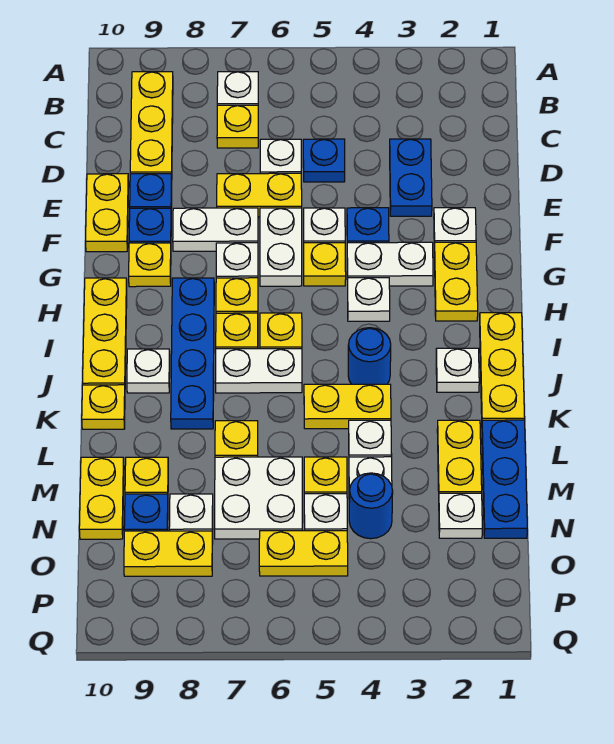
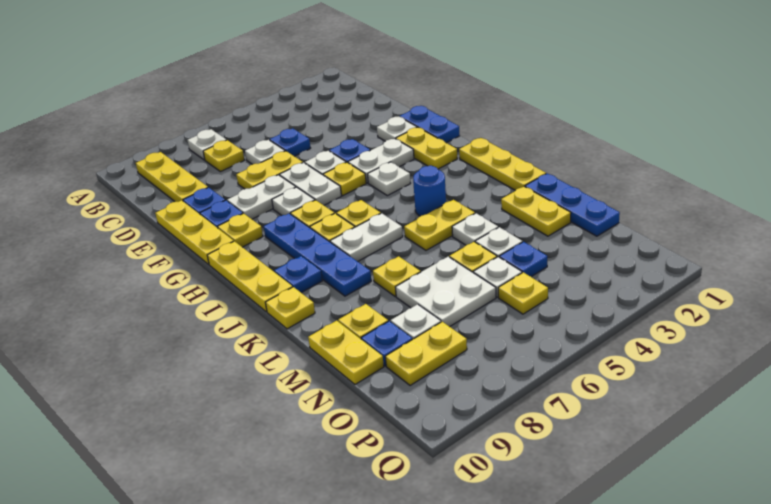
blue plate D3:E3 level 1 -> blue plate F1:G1 level 1
yellow plate E10:F10 level 1 -> yellow plate E10:G10 level 1
white plate J2 level 1 -> none
white plate J9 level 1 -> blue plate J9 level 1
white plate N2 level 1 -> none
blue round brick N4 level 1 -> blue plate N4 level 1
yellow plate O5:O6 level 1 -> yellow plate O5 level 1

